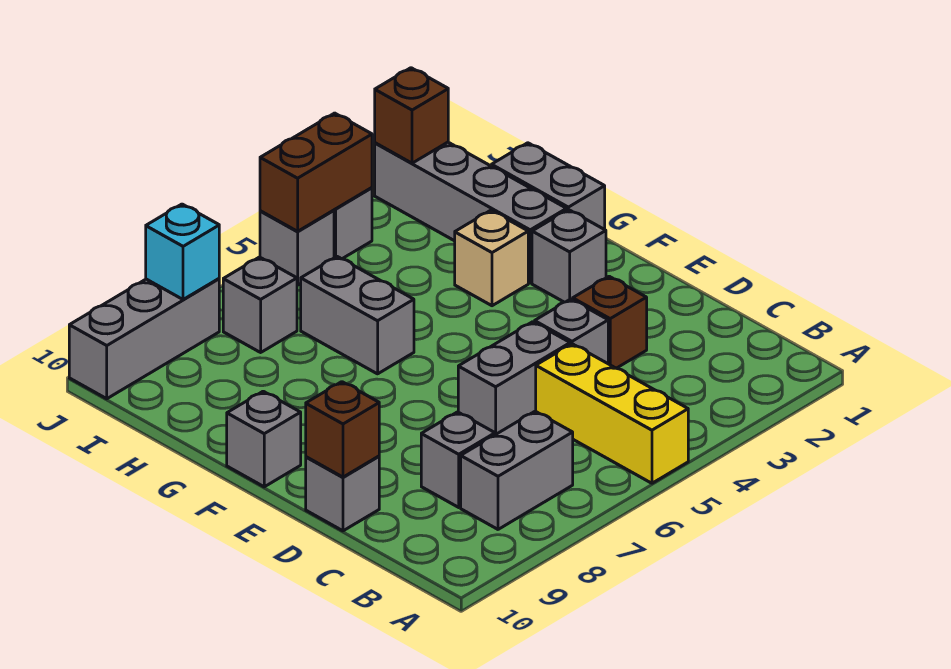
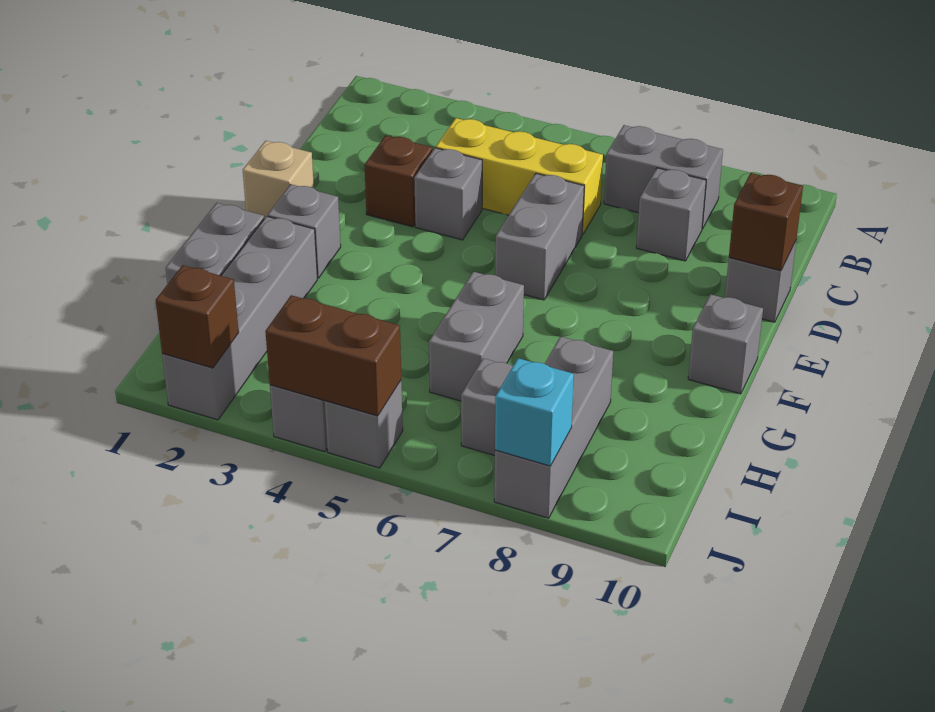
yellow brick A5:C5 level 1 -> yellow brick C4:C6 level 1
grey brick D5:D6 level 1 -> grey brick D6:E6 level 1
tan brick G3 level 1 -> tan brick E1 level 1
grey brick J8:J10 level 1 -> grey brick H8:J8 level 1

